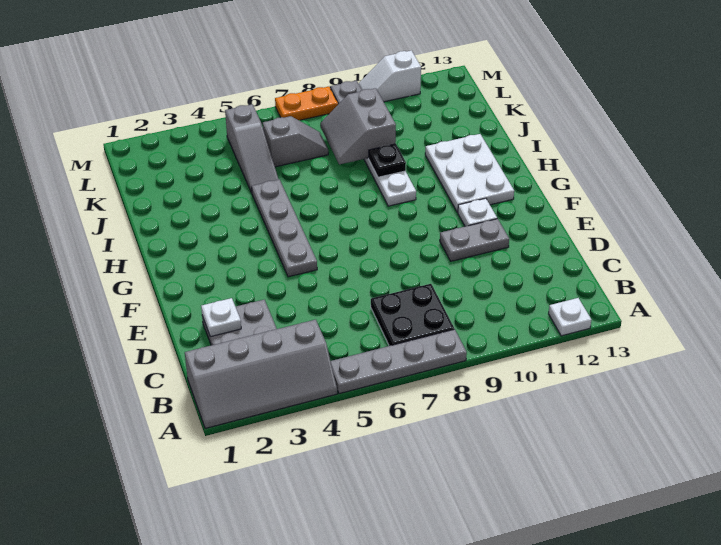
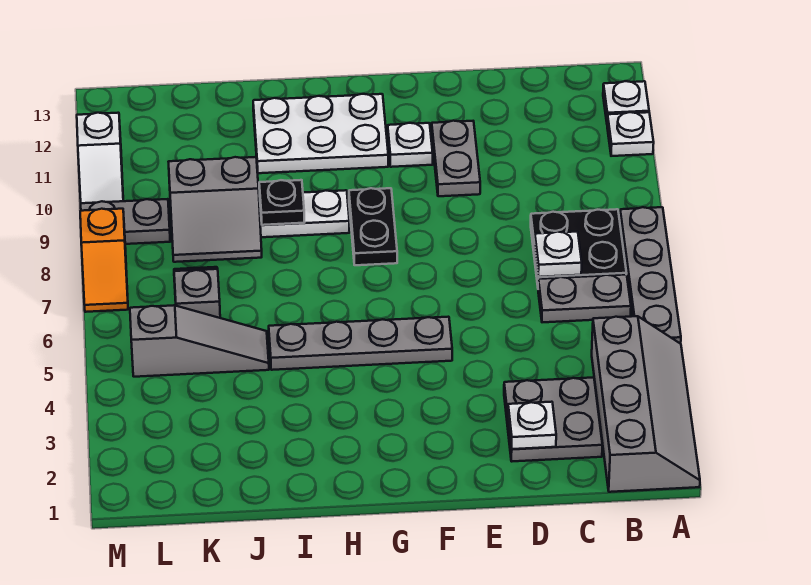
none -> white plate A11 level 1
none -> grey plate B6:C6 level 1
none -> white plate C7 level 2
none -> black plate G8:G9 level 1
orange plate M7:M8 level 1 -> orange slope M7:M8 level 1 top 8

